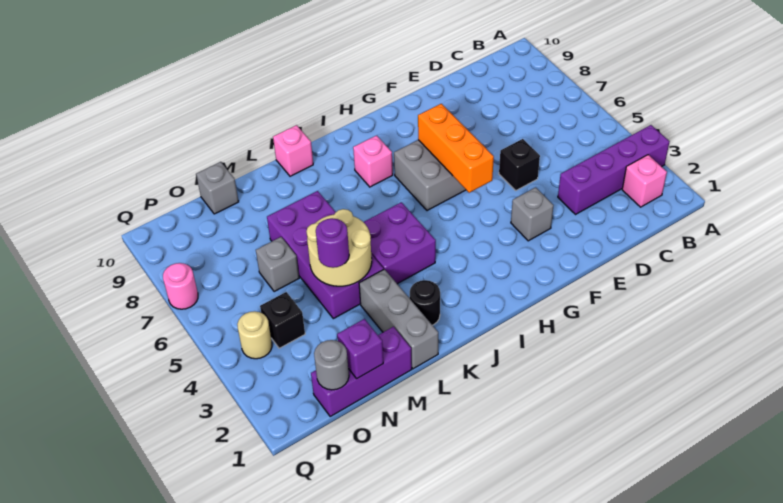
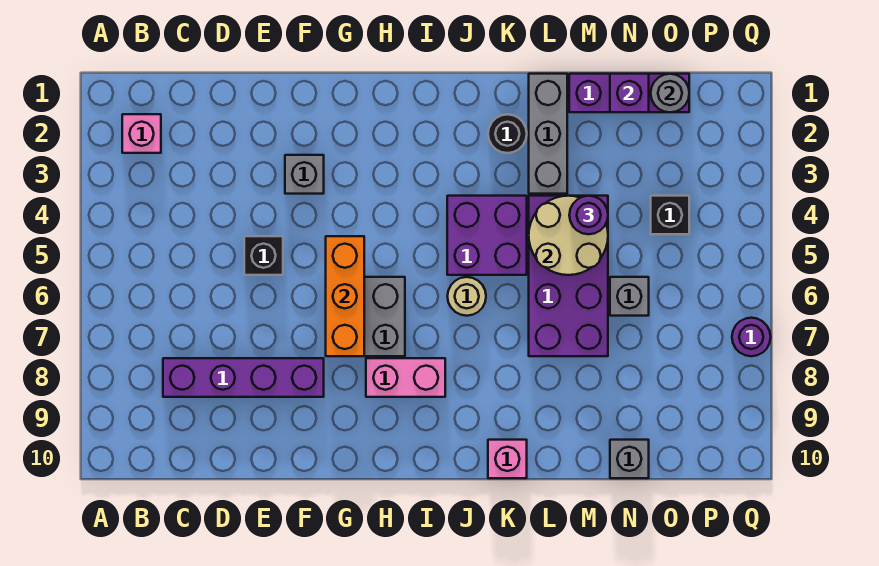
purple brick A3:D3 level 1 -> purple brick C8:F8 level 1
pink brick I8 level 1 -> pink brick H8:I8 level 1
tan round brick P4 level 1 -> tan round brick J6 level 1
pink round brick Q7 level 1 -> purple round brick Q7 level 1

